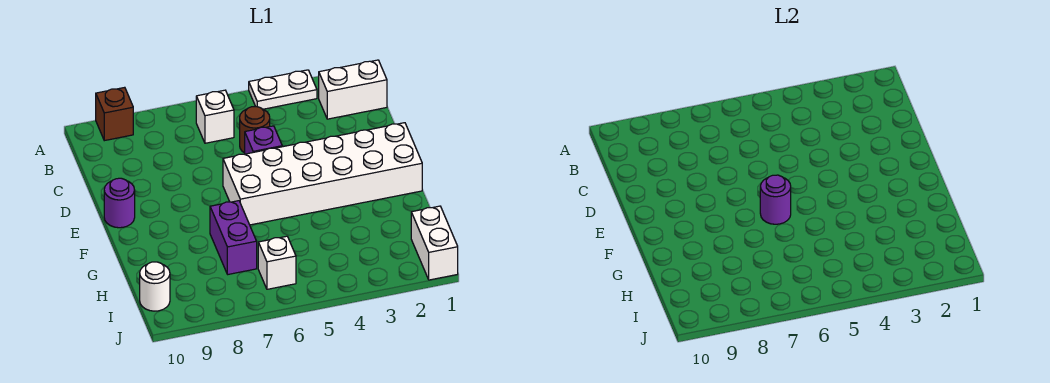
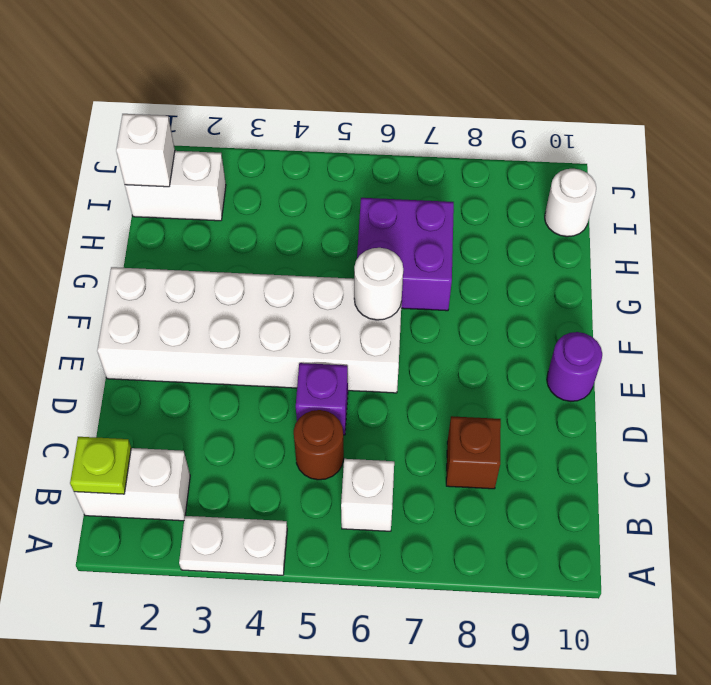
brown brick A9 level 1 -> brown brick C8 level 1
none -> lime plate B1 level 2
purple round brick F6 level 2 -> white round brick F6 level 2
purple brick G7:H7 level 1 -> purple brick G6:H7 level 1
white brick I1:J1 level 1 -> white brick I1:I2 level 1
white brick I6 level 1 -> white brick I1 level 2

